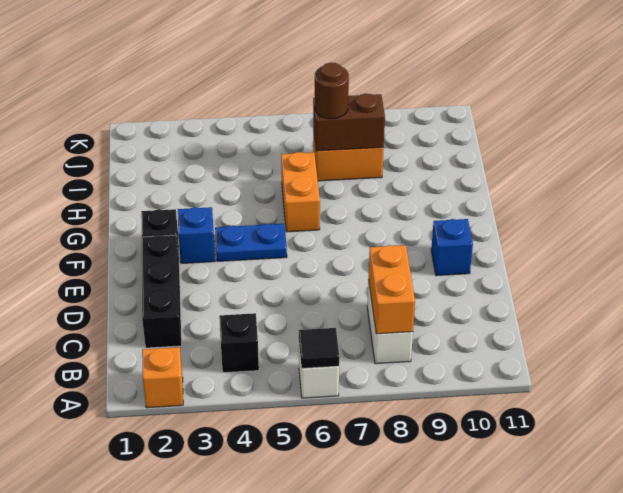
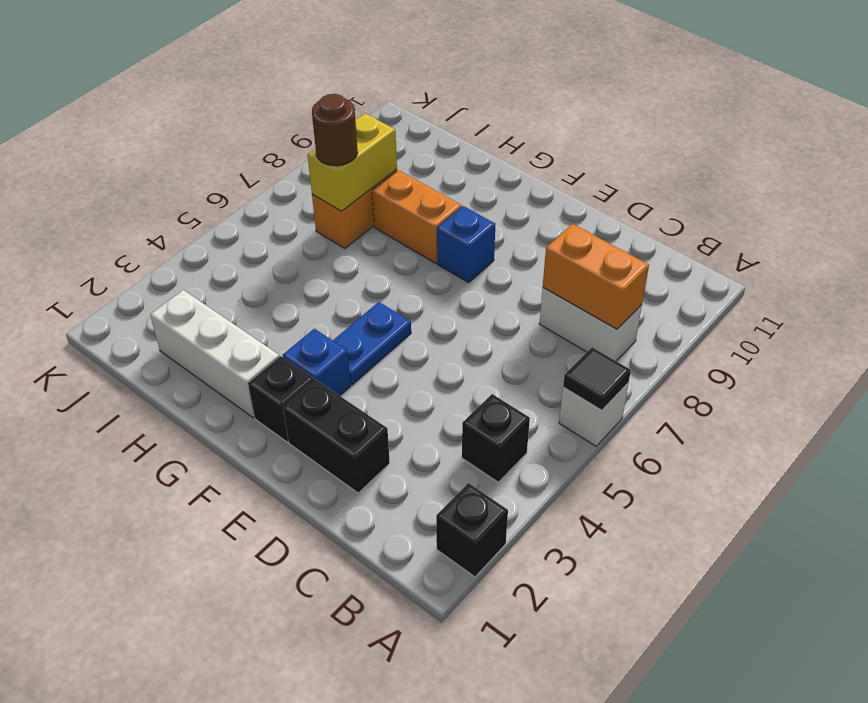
orange brick A2 level 1 -> black brick A2 level 1
black brick C2:E2 level 1 -> black brick D2:E2 level 1
blue brick E10 level 1 -> blue brick F8 level 1
none -> white brick G2:I2 level 1
orange brick G6:H6 level 1 -> orange brick G8:H8 level 1
brown brick I7:I8 level 2 -> yellow brick I7:I8 level 2

